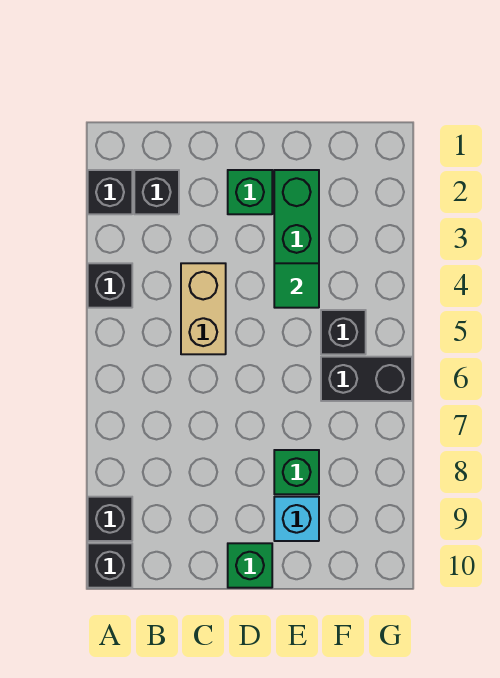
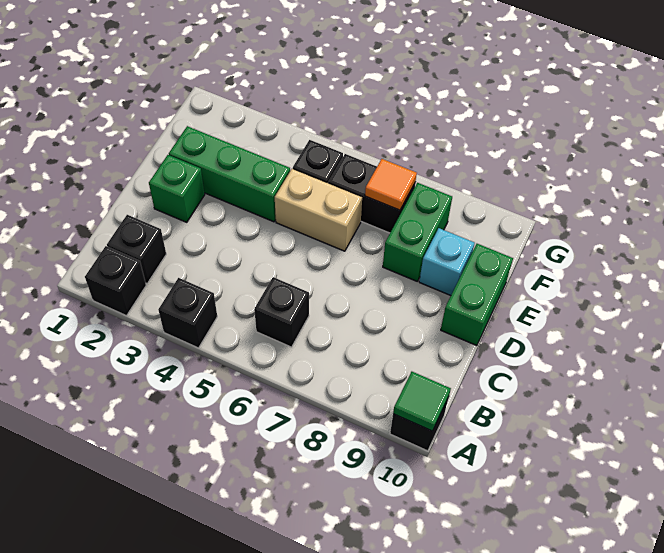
black brick A9 level 1 -> black brick B6 level 1
tan brick C4:C5 level 1 -> tan brick E5:E6 level 1
green brick D10 level 1 -> green brick D10:E10 level 1
green tile E4 level 2 -> green tile A10 level 2
green brick E8 level 1 -> green brick E8:F8 level 1
black brick F6:G6 level 1 -> black brick F6:F7 level 1
none -> orange tile F7 level 2

